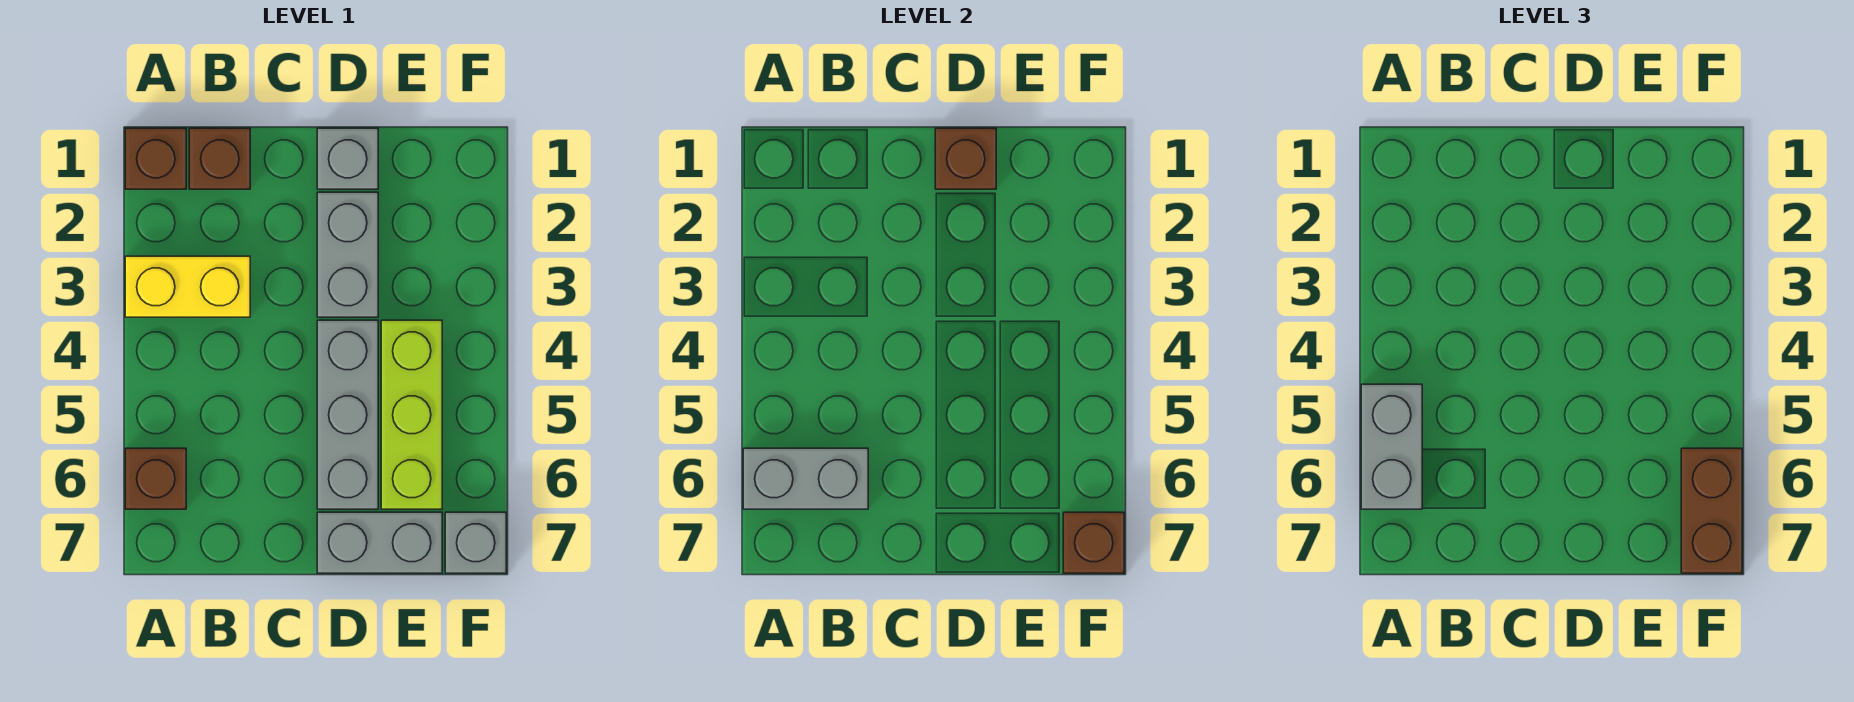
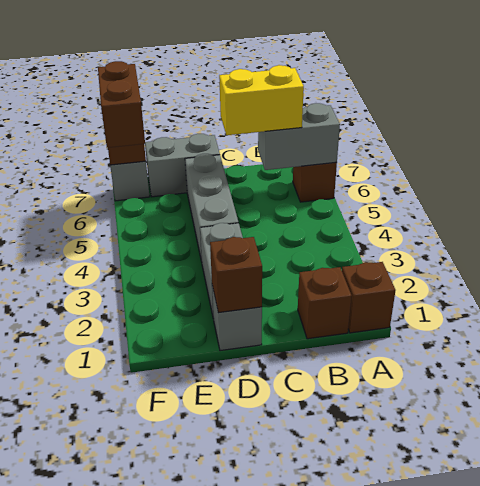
yellow brick A3:B3 level 1 -> yellow brick B6:C6 level 3
grey brick A5:A6 level 3 -> none
lime brick E4:E6 level 1 -> none

